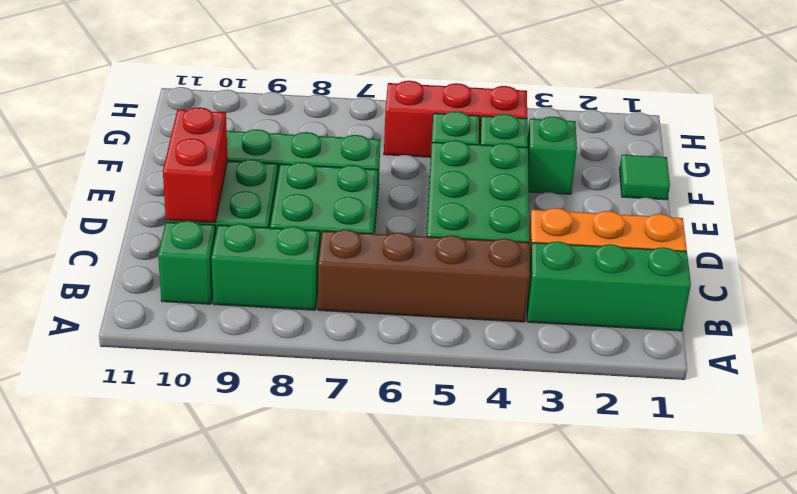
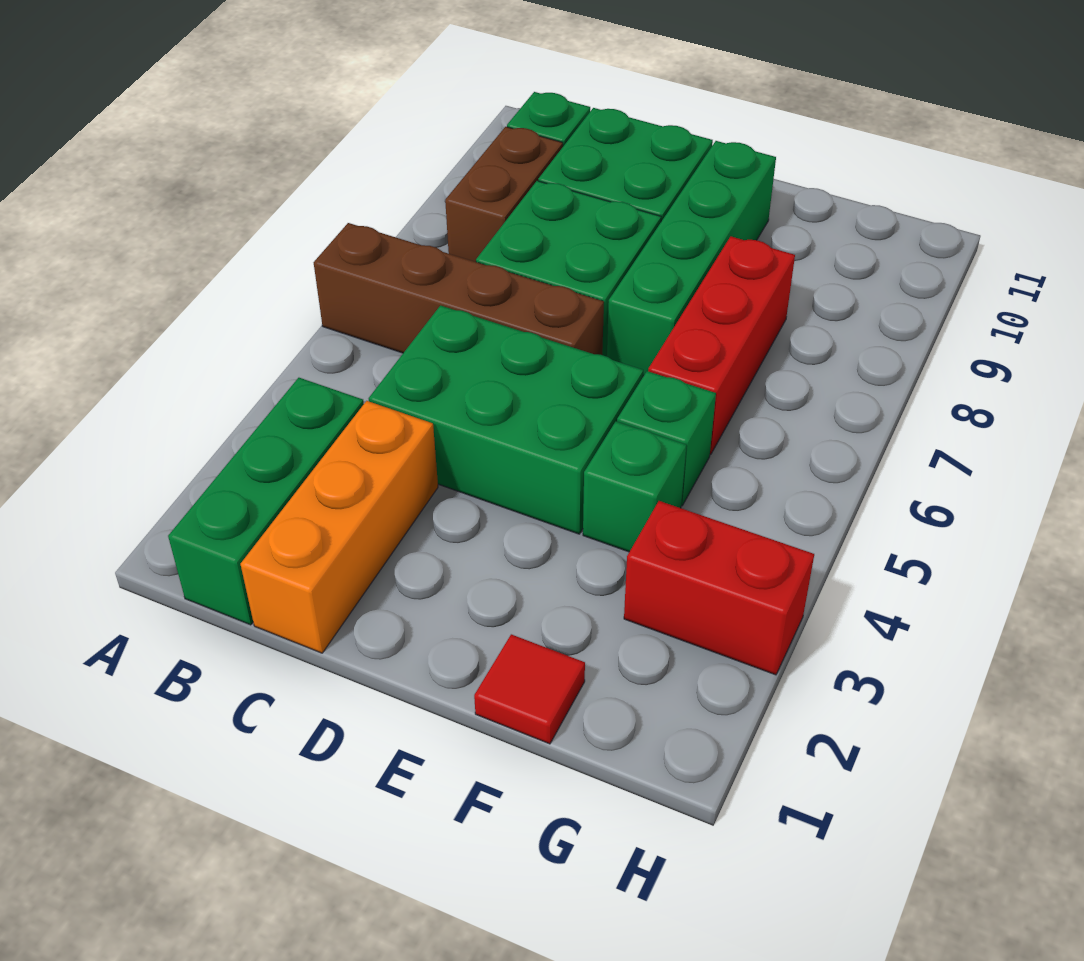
brown brick B4:B7 level 1 -> brown brick A6:D6 level 1
green brick B8:B9 level 1 -> brown brick B8:B9 level 1
red brick C10:D10 level 2 -> red brick G3:H3 level 1
green tile F1 level 1 -> red tile F1 level 1
green brick F3 level 1 -> none
red brick G4:G6 level 1 -> red brick F6:F8 level 1

